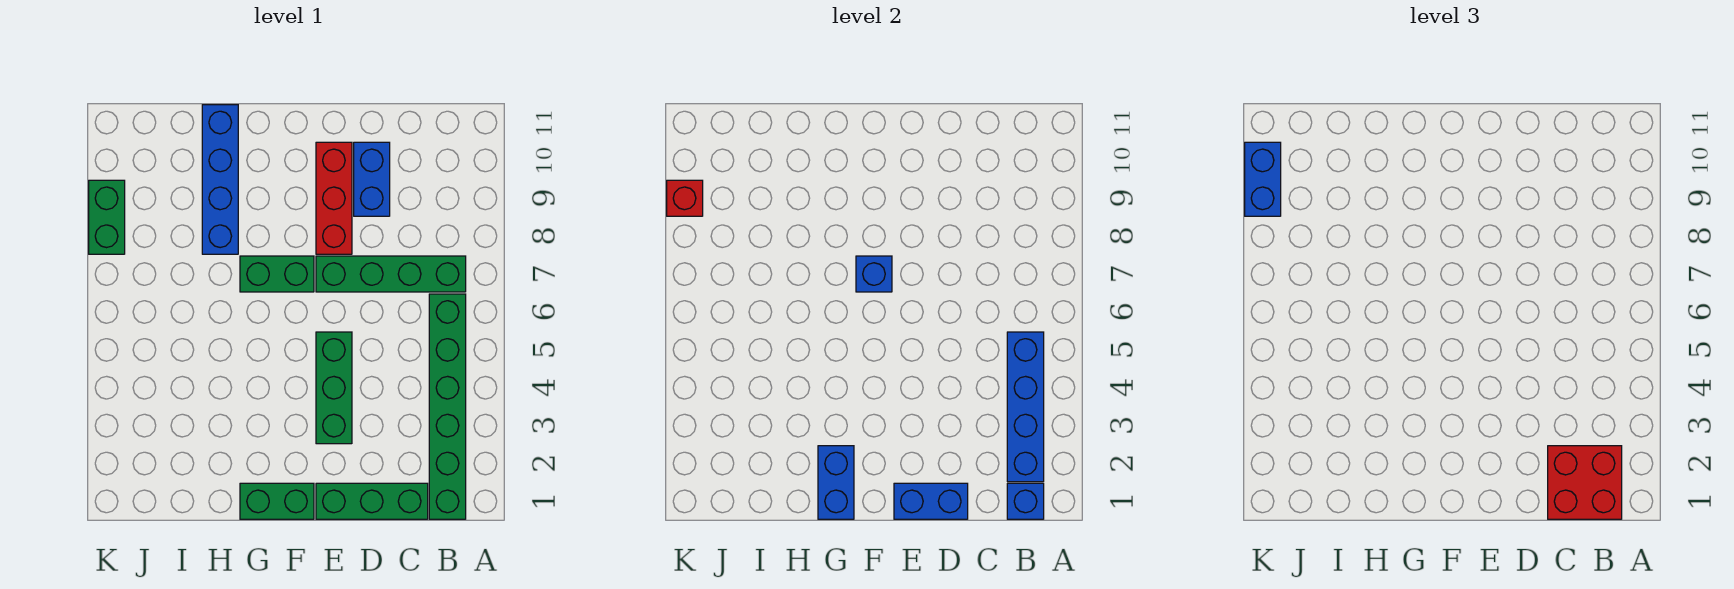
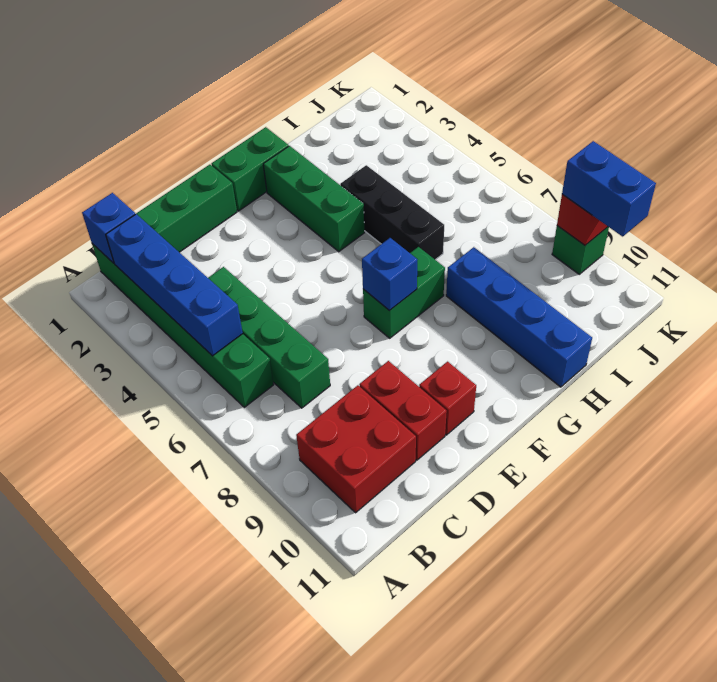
red brick B1:C2 level 3 -> red brick B9:C10 level 1
green brick B7:E7 level 1 -> green brick C4:C7 level 1
blue brick D1:E1 level 2 -> none
blue brick D9:D10 level 1 -> red brick D9:D10 level 1
green brick E3:E5 level 1 -> green brick G2:G4 level 1
red brick E8:E10 level 1 -> red brick E10 level 1
blue brick G1:G2 level 2 -> none
none -> black brick H4:H6 level 1
green brick K8:K9 level 1 -> green brick K9 level 1

